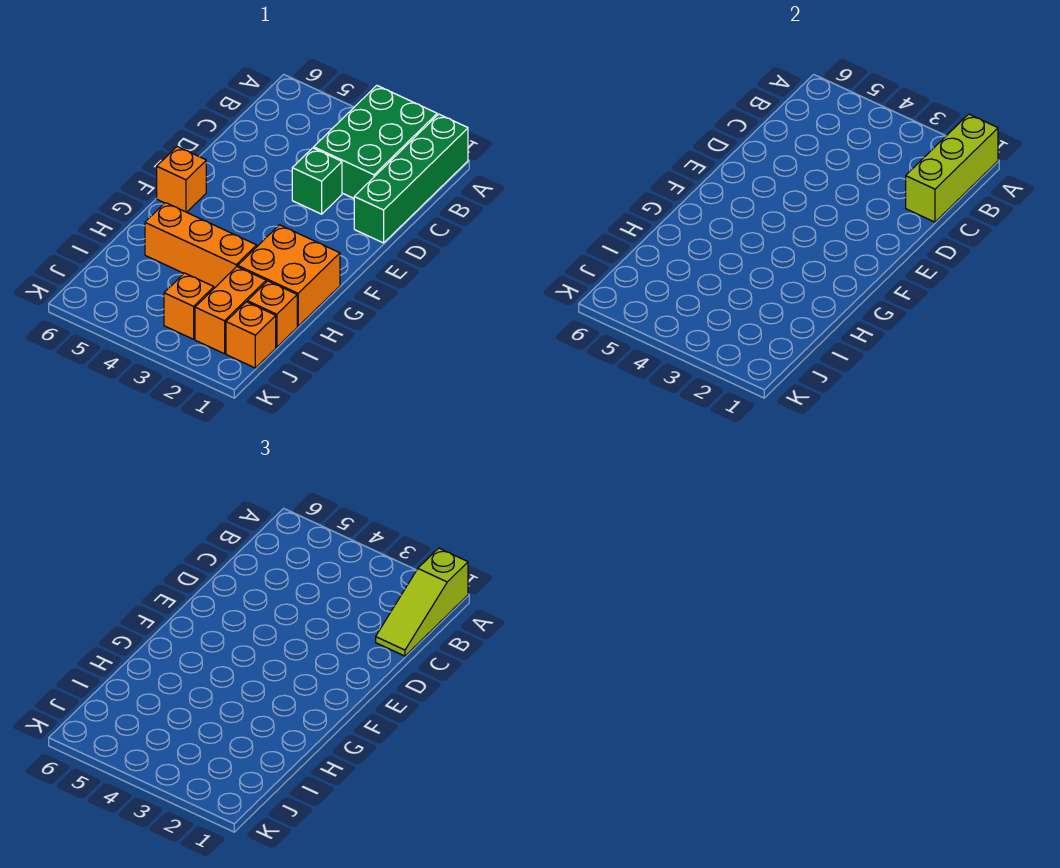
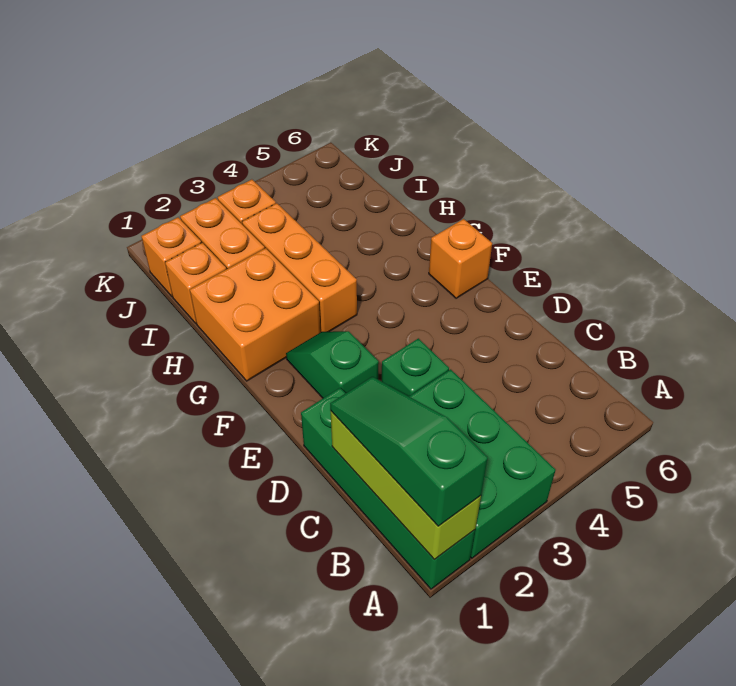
lime slope A1:C1 level 3 top A -> green slope A1:C1 level 3 top A
none -> green slope E2:F2 level 1 top E
orange brick H3:H5 level 1 -> orange brick G3:I3 level 1

